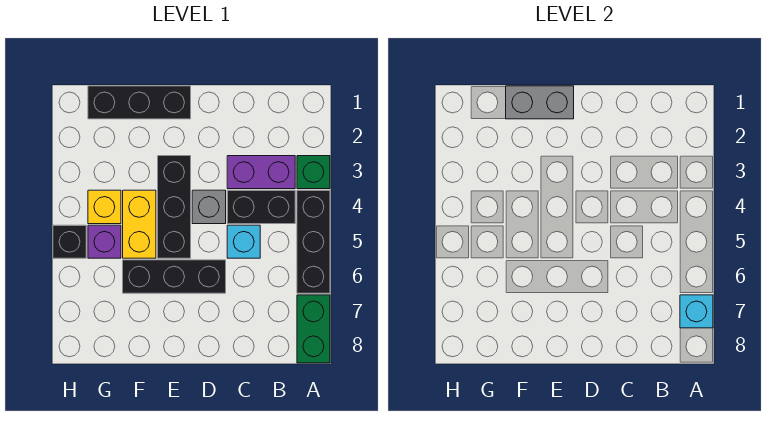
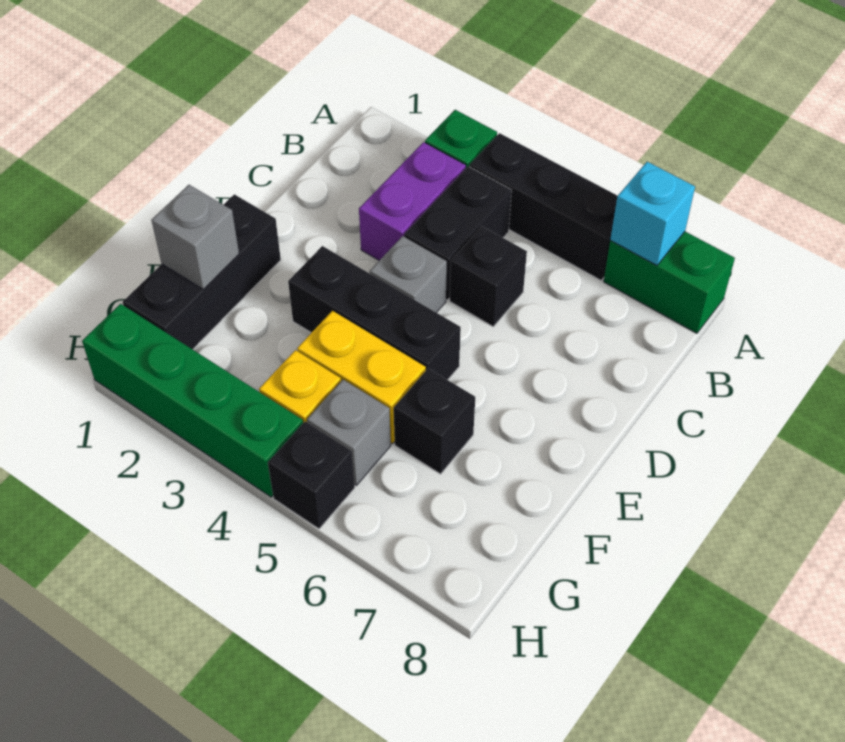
cyan brick C5 level 1 -> black brick C5 level 1
black brick D6:F6 level 1 -> black brick F6 level 1
grey brick E1:F1 level 2 -> grey brick F1 level 2
purple brick G5 level 1 -> grey brick G5 level 1
none -> green brick H1:H4 level 1

